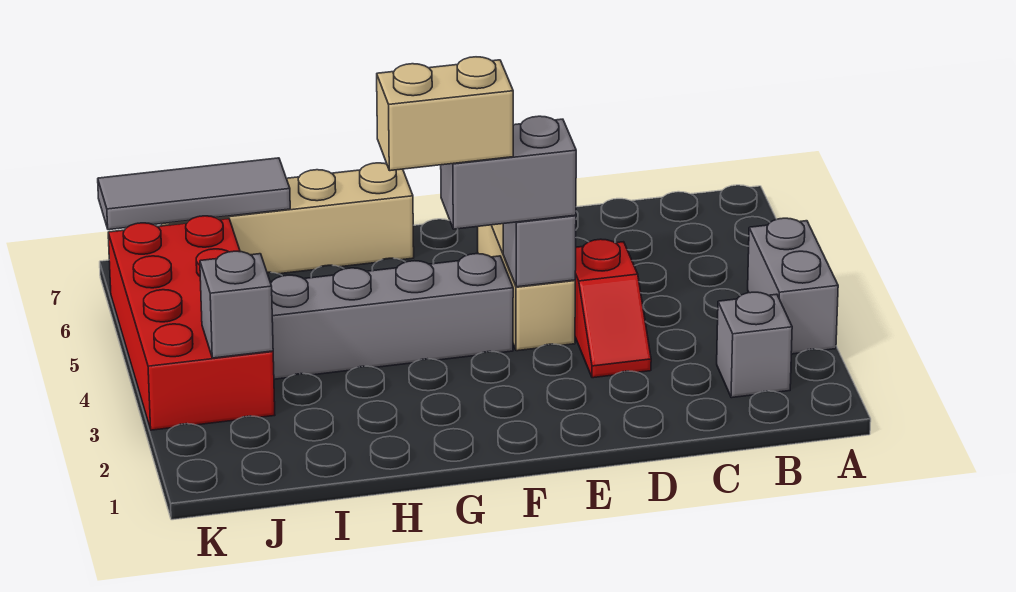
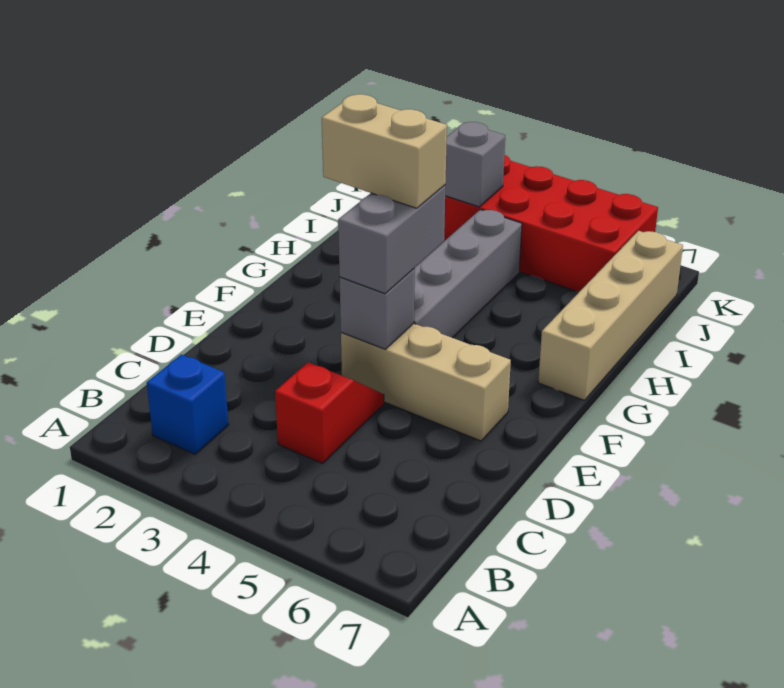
grey brick A3:A4 level 1 -> none
grey brick B2 level 1 -> blue brick B2 level 1
red slope D3:D4 level 1 top 4 -> red slope C4:D4 level 1 top C
tan brick F4:G4 level 4 -> tan brick F3:F4 level 4
grey tile I7:K7 level 2 -> none

